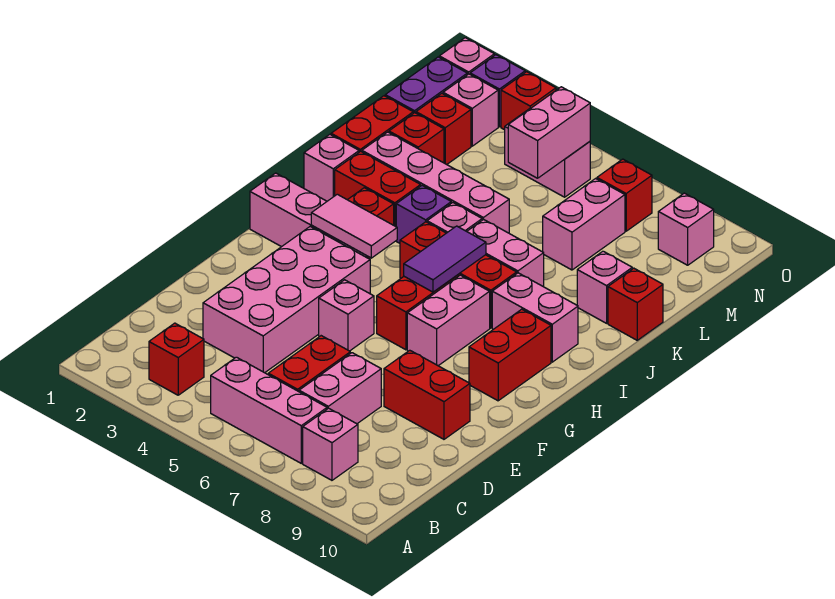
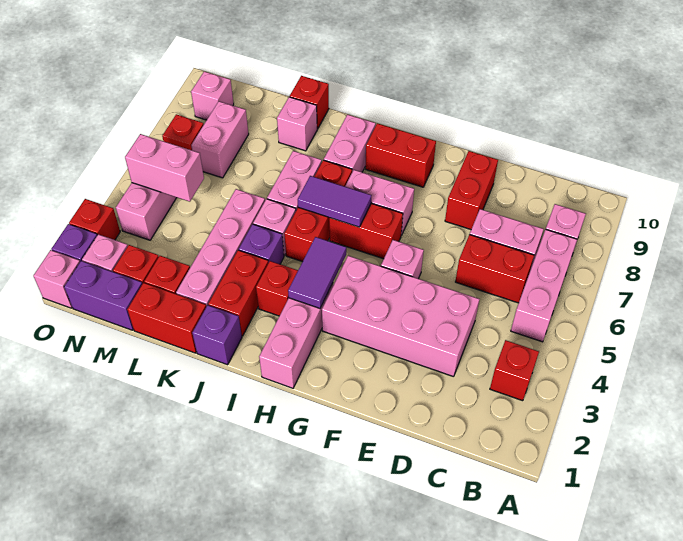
pink tile H3:H4 level 2 -> purple tile H3:H4 level 2
pink brick J1 level 1 -> purple brick J1 level 1
pink brick L7:M7 level 1 -> pink brick M7:M8 level 1

